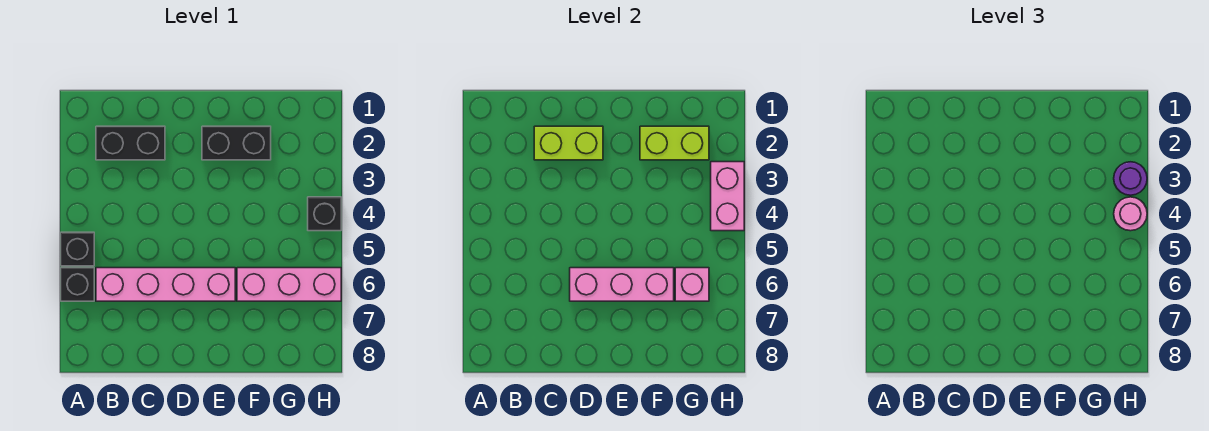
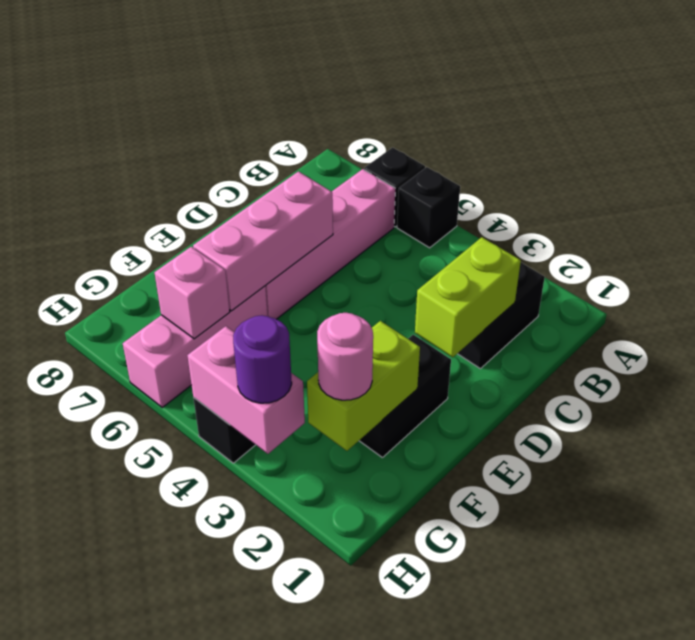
pink round brick H4 level 3 -> pink round brick G2 level 3

